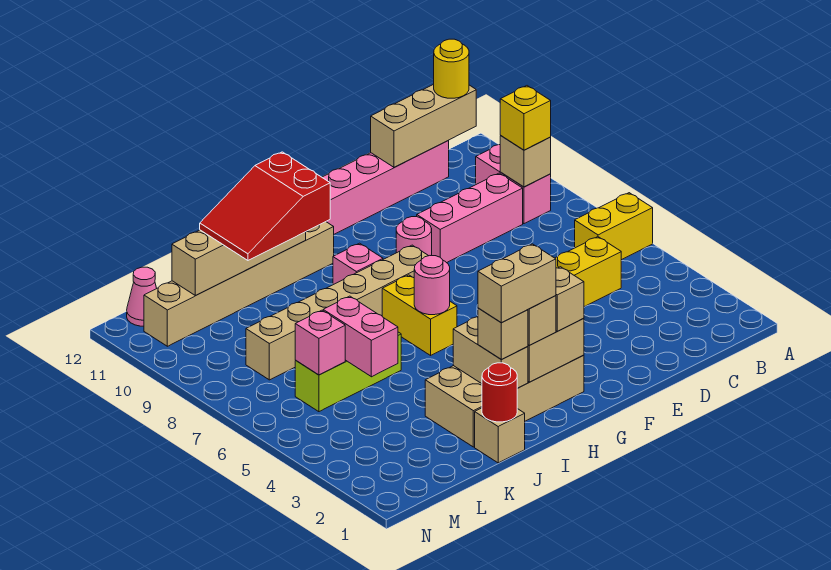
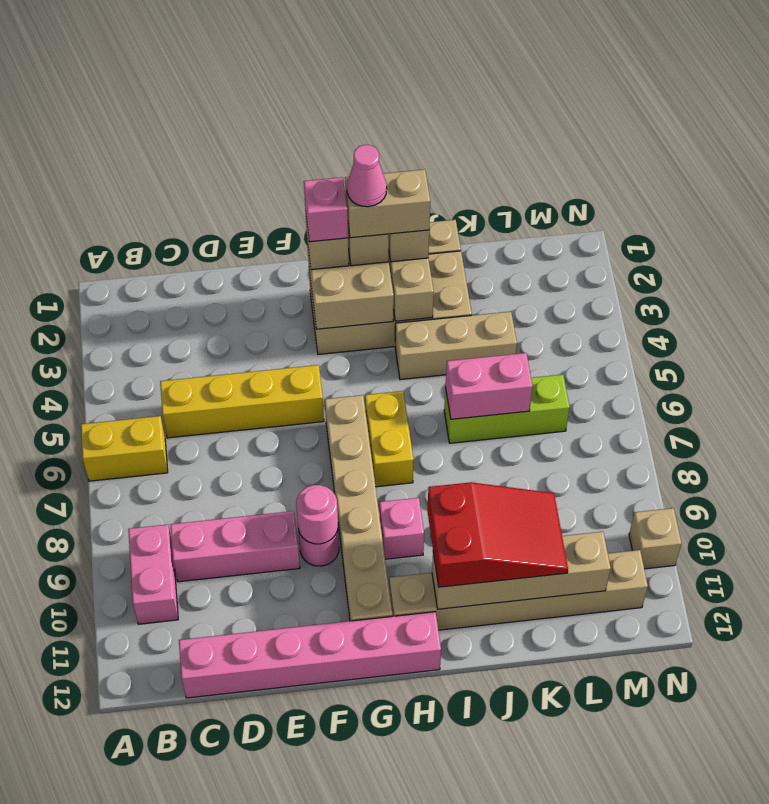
tan brick B9 level 2 -> tan brick N10 level 1
yellow brick B9 level 3 -> none
tan brick B12:D12 level 2 -> tan brick I4:K4 level 1
yellow round brick B12 level 3 -> none
tan brick G8:L8 level 1 -> tan brick G6:G11 level 1
pink round brick H6 level 2 -> pink round brick F9 level 2
red round brick J1 level 2 -> none
pink brick K5:K6 level 2 -> pink brick J6:K6 level 2
pink brick L6 level 2 -> pink brick G2 level 4
pink cone M12 level 1 -> pink cone H2 level 5

